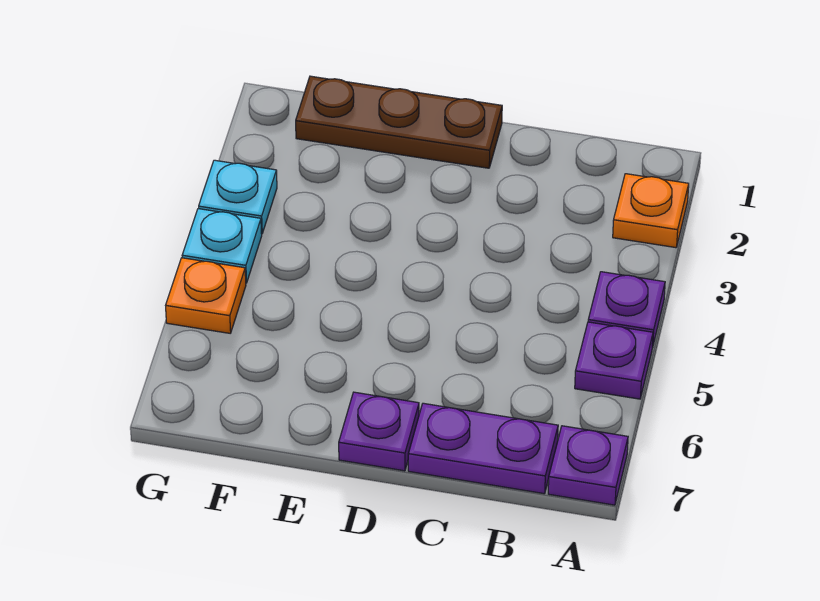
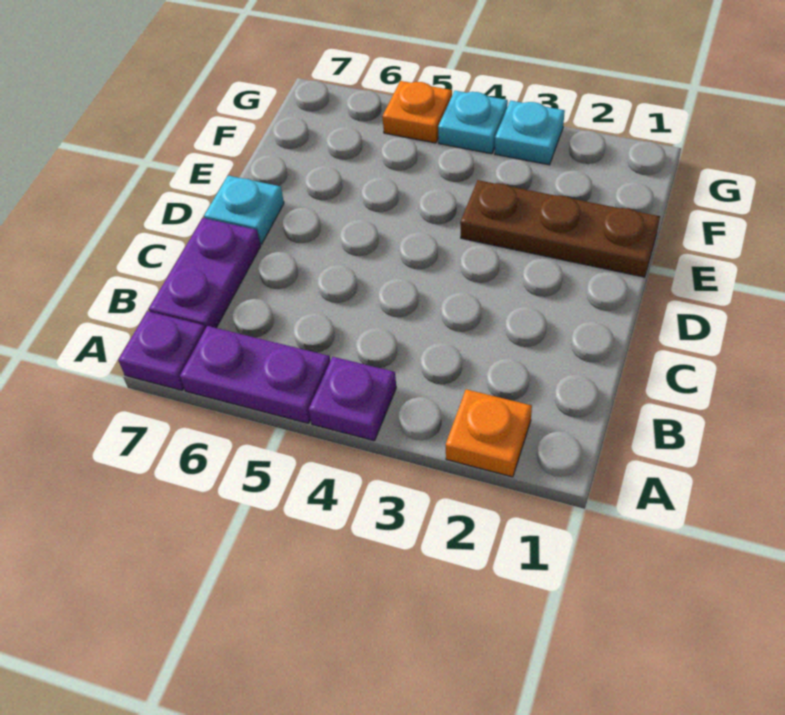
purple plate A5 level 1 -> purple plate A5:A6 level 1
brown plate D1:F1 level 1 -> brown plate E1:E3 level 1
purple plate D7 level 1 -> cyan plate D7 level 1

